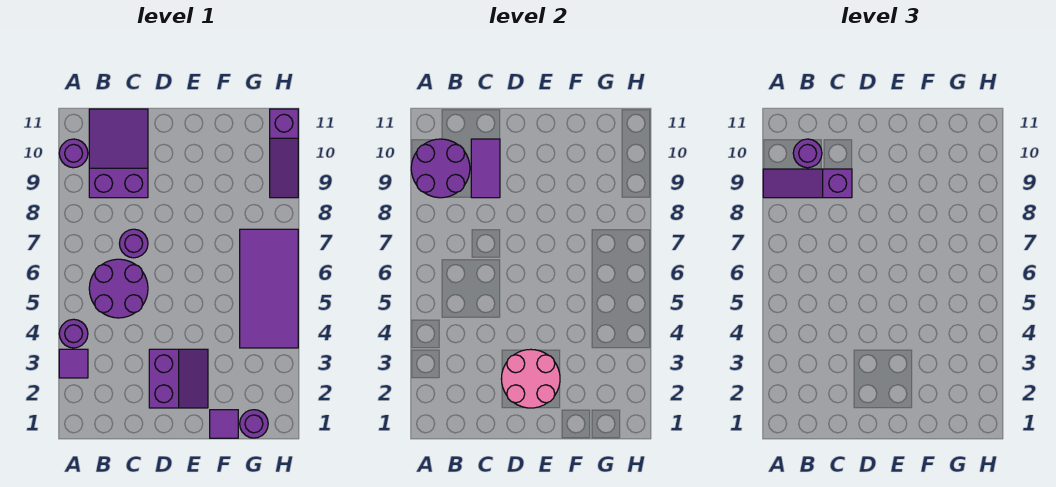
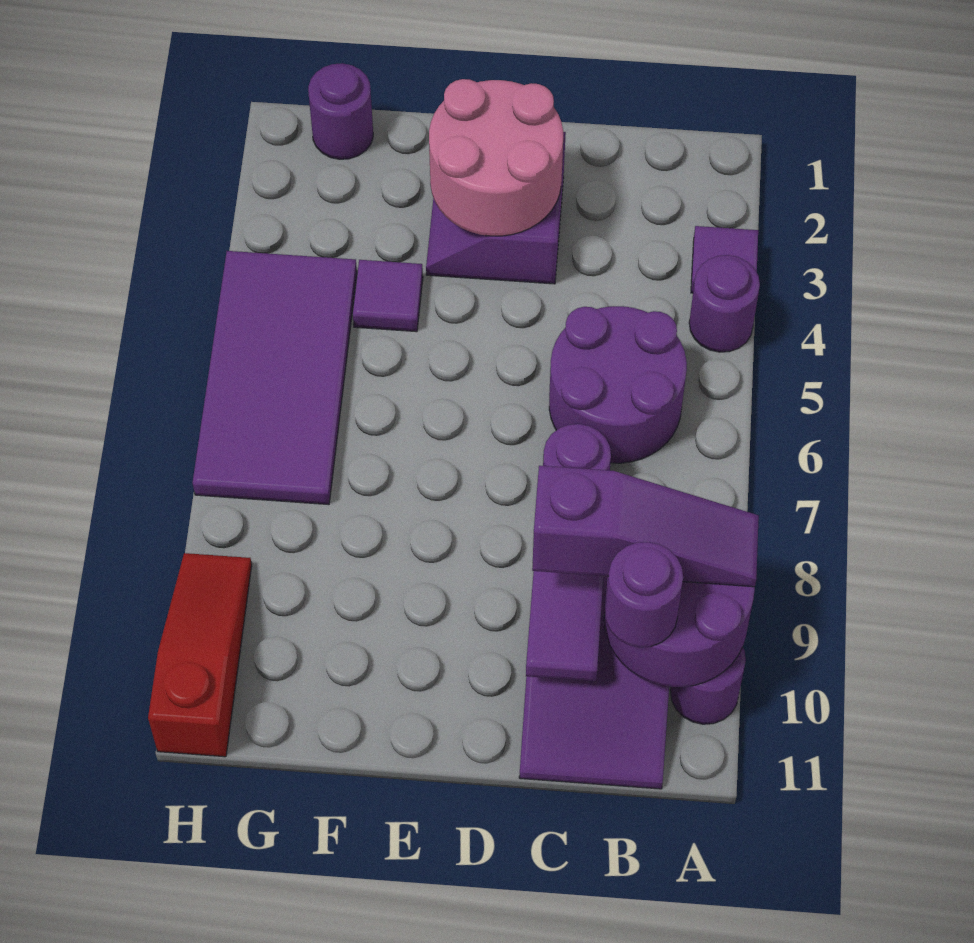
purple tile F1 level 1 -> purple tile F4 level 1
purple slope H9:H11 level 1 top 11 -> red slope H9:H11 level 1 top 11

